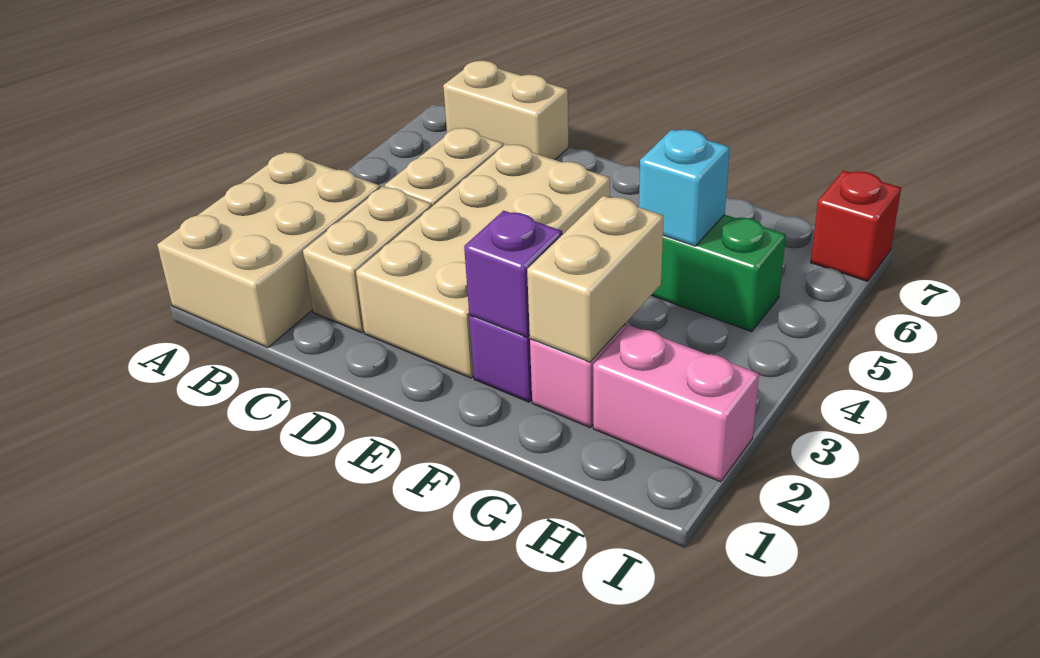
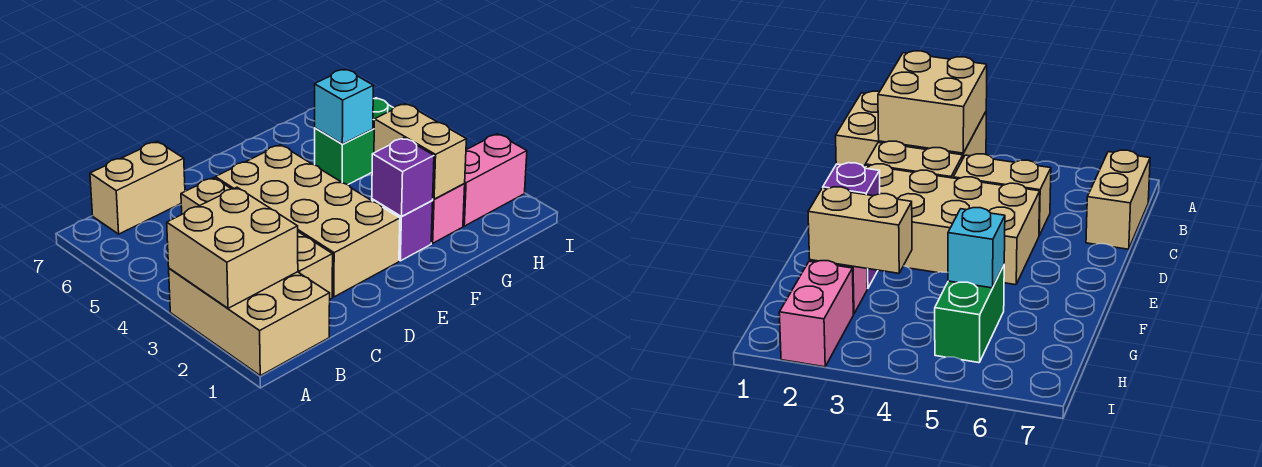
none -> tan brick A2:B3 level 2
red brick I7 level 1 -> none

